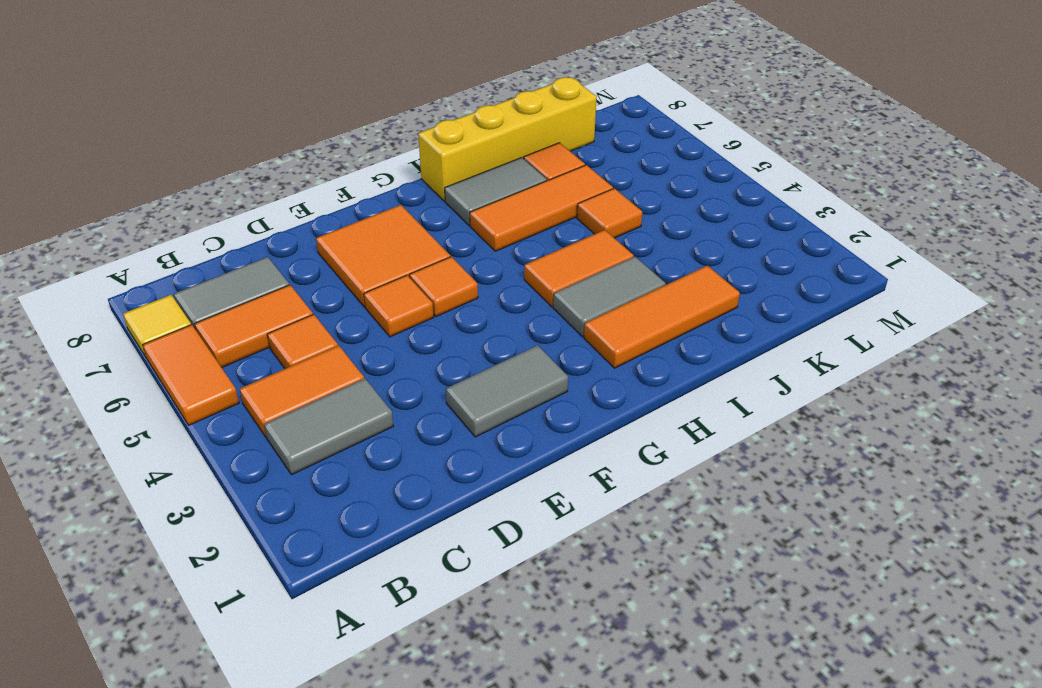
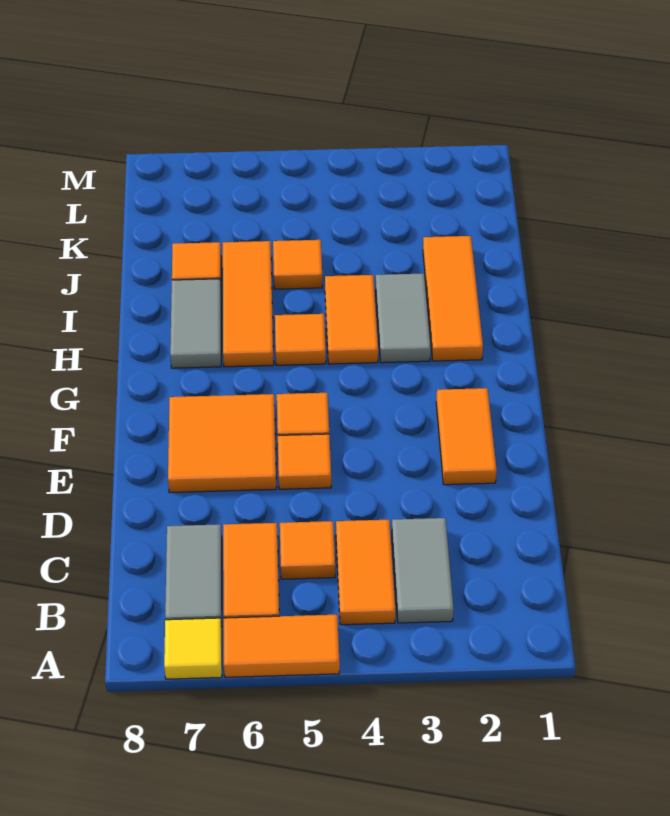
grey tile E2:F2 level 1 -> orange tile E2:F2 level 1
none -> orange tile H5 level 1
yellow brick H8:K8 level 1 -> none

